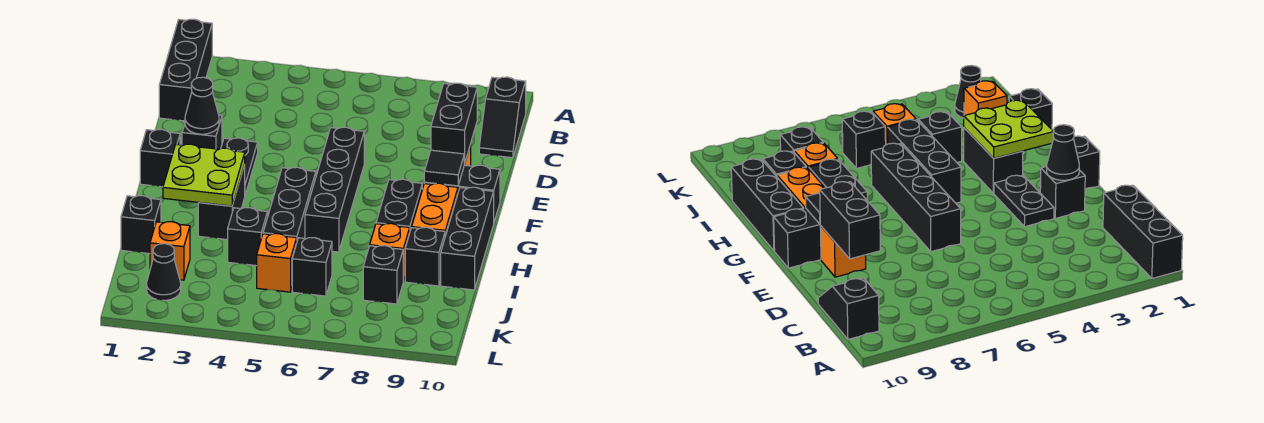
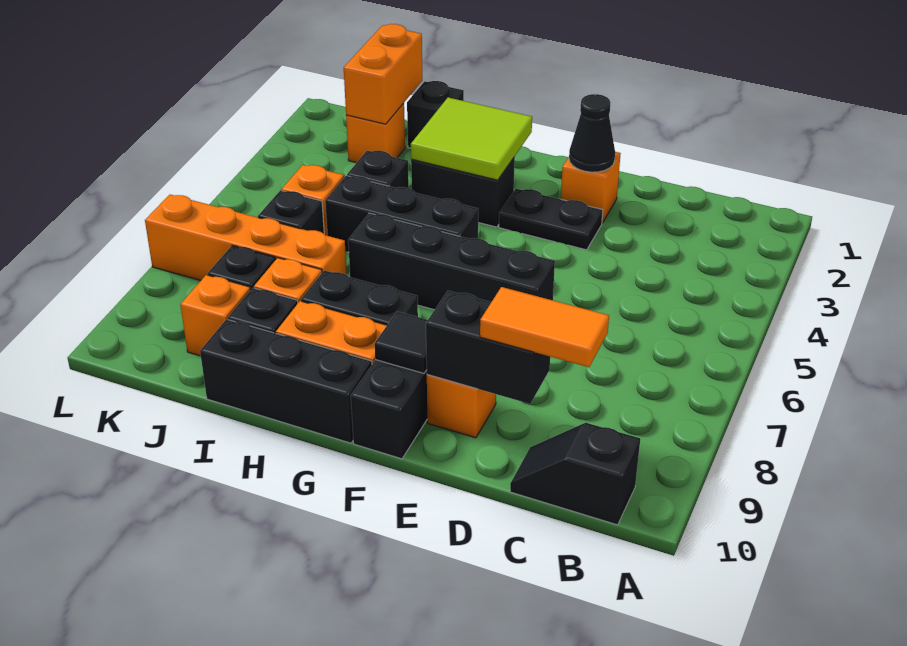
black brick A1:C1 level 1 -> none
none -> orange tile C9:D9 level 3
black brick E2 level 1 -> orange brick E2 level 1
black brick F1 level 1 -> none
lime plate G2:H3 level 2 -> lime tile G2:H3 level 2
none -> orange brick I7:L7 level 1
none -> orange brick J1:J2 level 2
none -> orange brick J9 level 1
black cone K2 level 1 -> none

